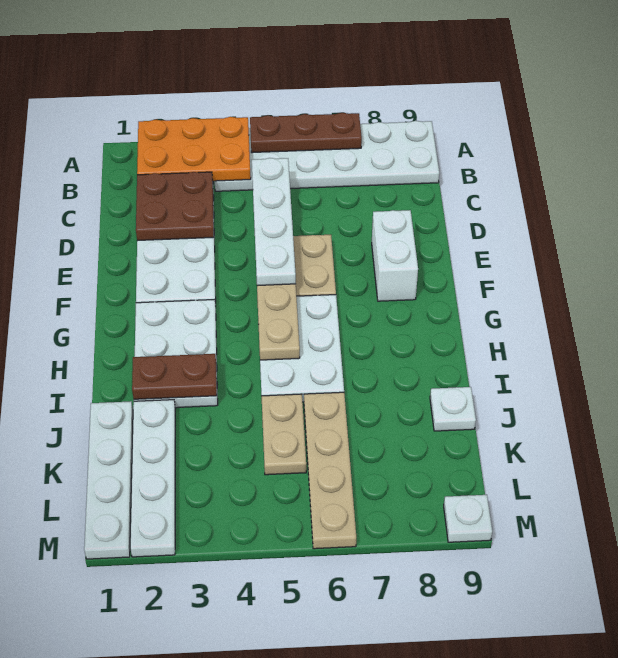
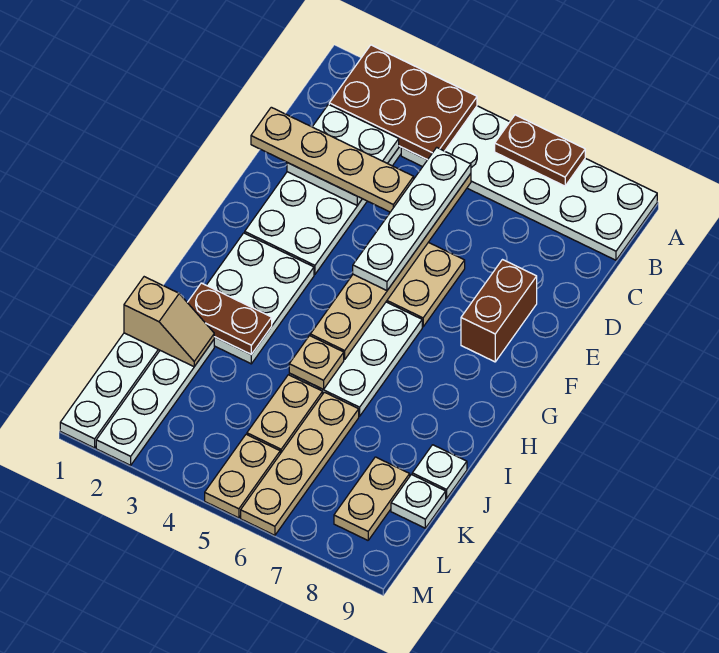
orange plate A2:B4 level 2 -> brown plate A2:B4 level 2
brown plate A5:A7 level 2 -> brown plate A6:A7 level 2
brown plate C2:D3 level 2 -> white plate C2:D3 level 2
none -> tan plate D1:D4 level 3
white brick E8:F8 level 1 -> brown brick E8:F8 level 1
none -> tan plate I5 level 2
none -> tan slope J1:J2 level 2 top 1
none -> tan plate K8:L8 level 1
none -> tan plate L5:M5 level 1
white plate M9 level 1 -> white plate K9 level 1

